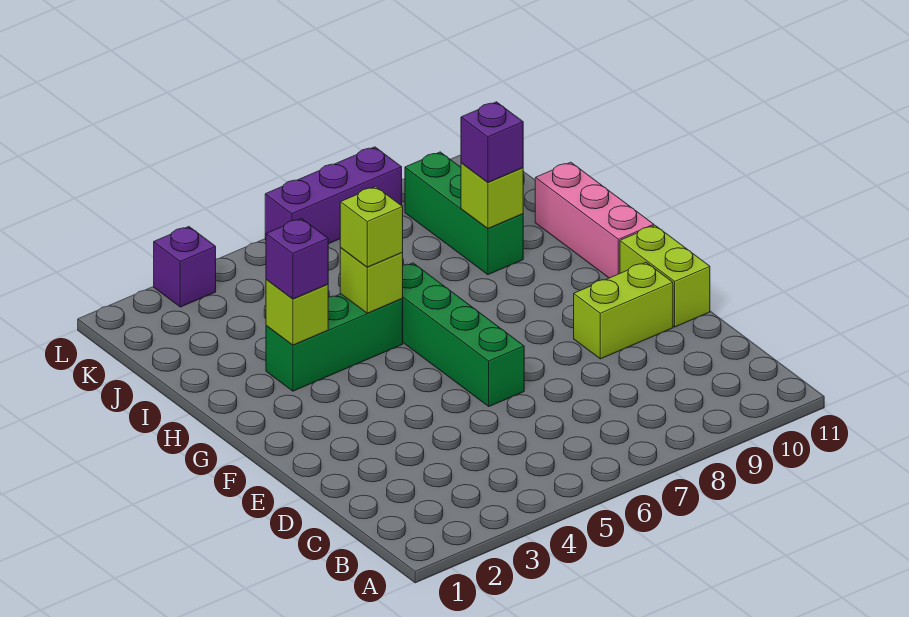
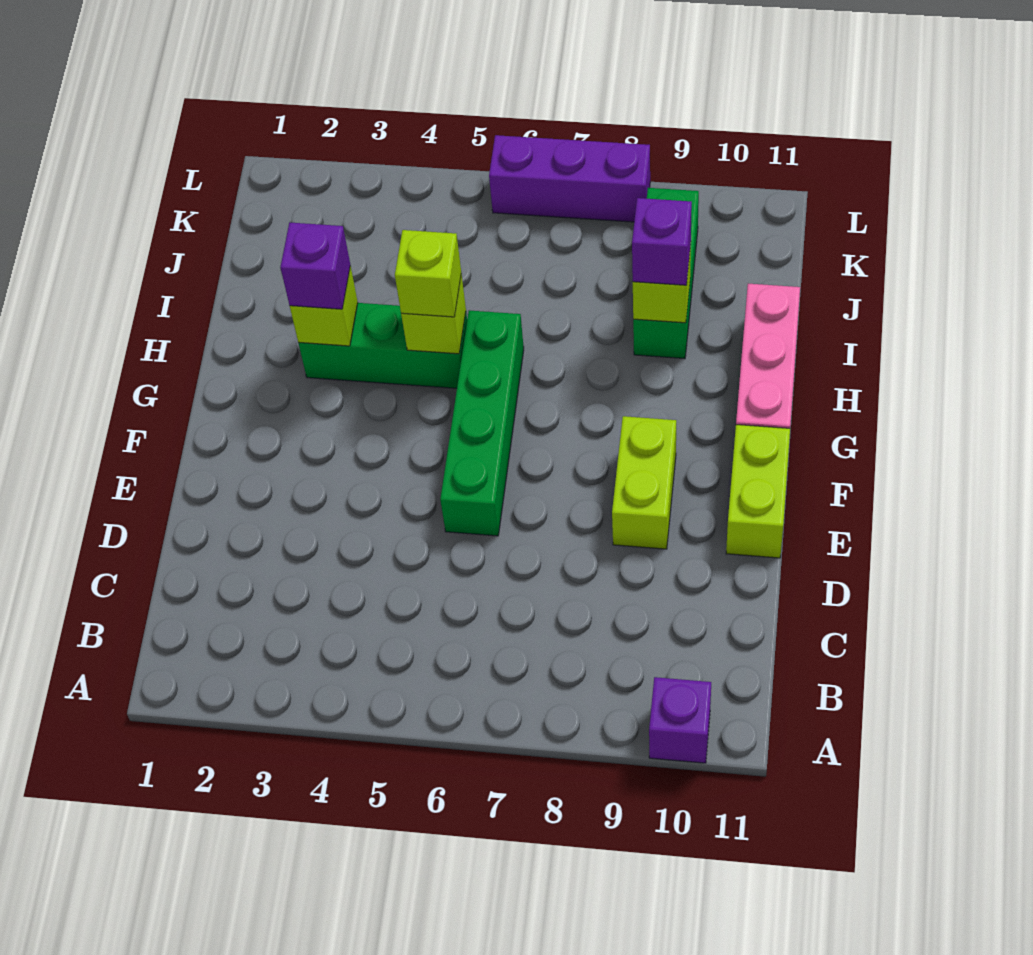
lime brick E9:E10 level 1 -> lime brick E9:F9 level 1
purple brick L3 level 1 -> purple brick A10 level 1

